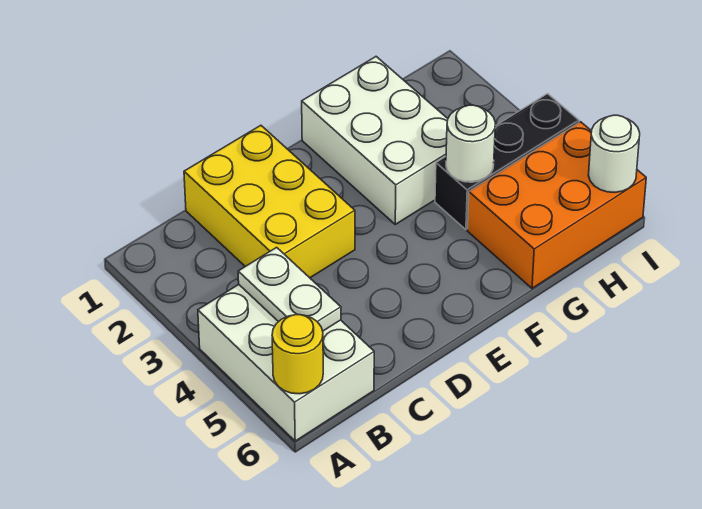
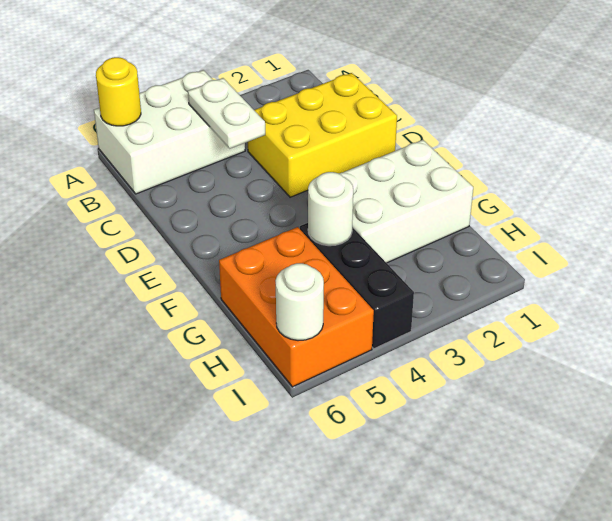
white plate B4:B5 level 2 -> white plate B4:C4 level 2

